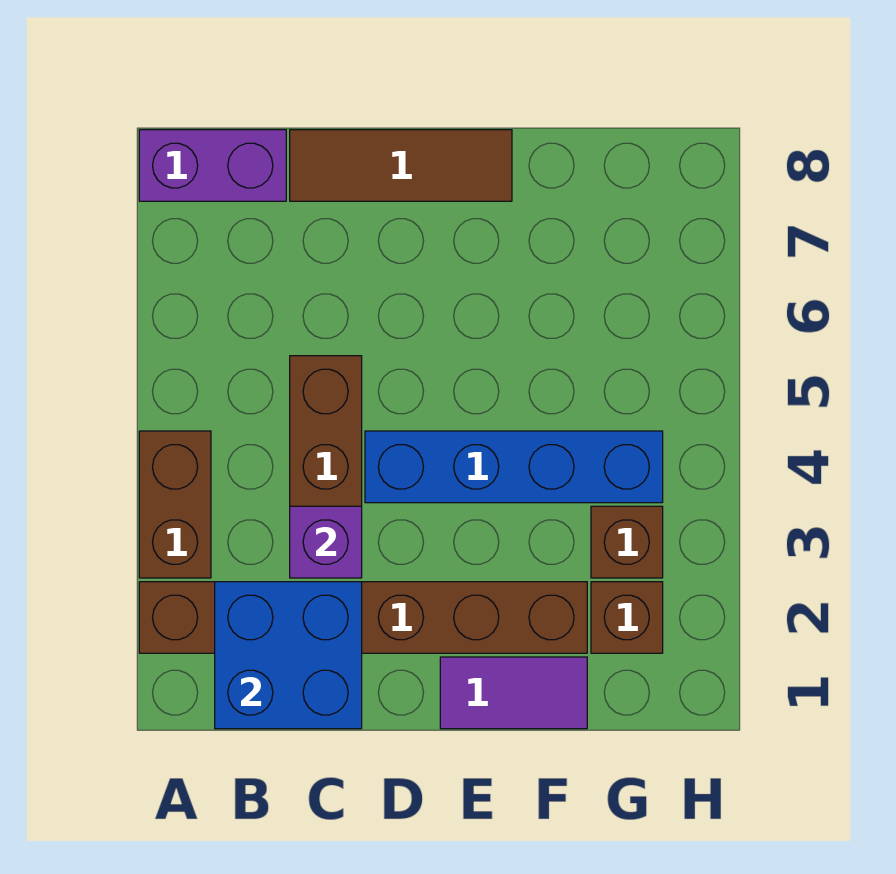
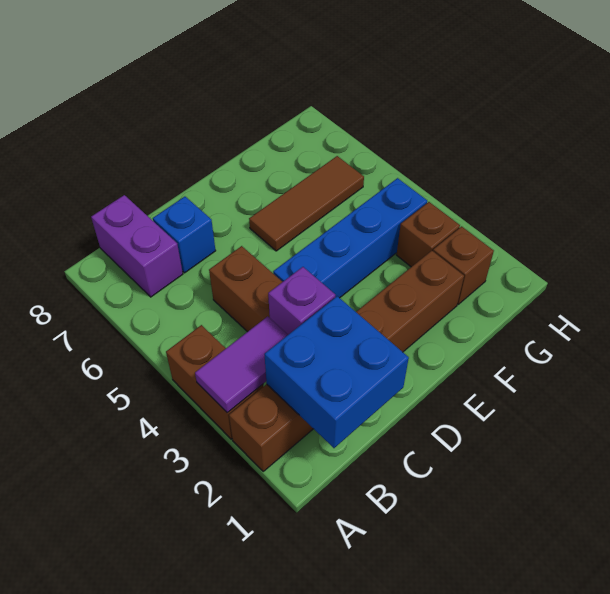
purple brick A8:B8 level 1 -> purple brick B7:B8 level 1
none -> blue brick C7 level 1
brown tile C8:E8 level 1 -> brown tile E6:G6 level 1
purple tile E1:F1 level 1 -> purple tile A3:B3 level 2

